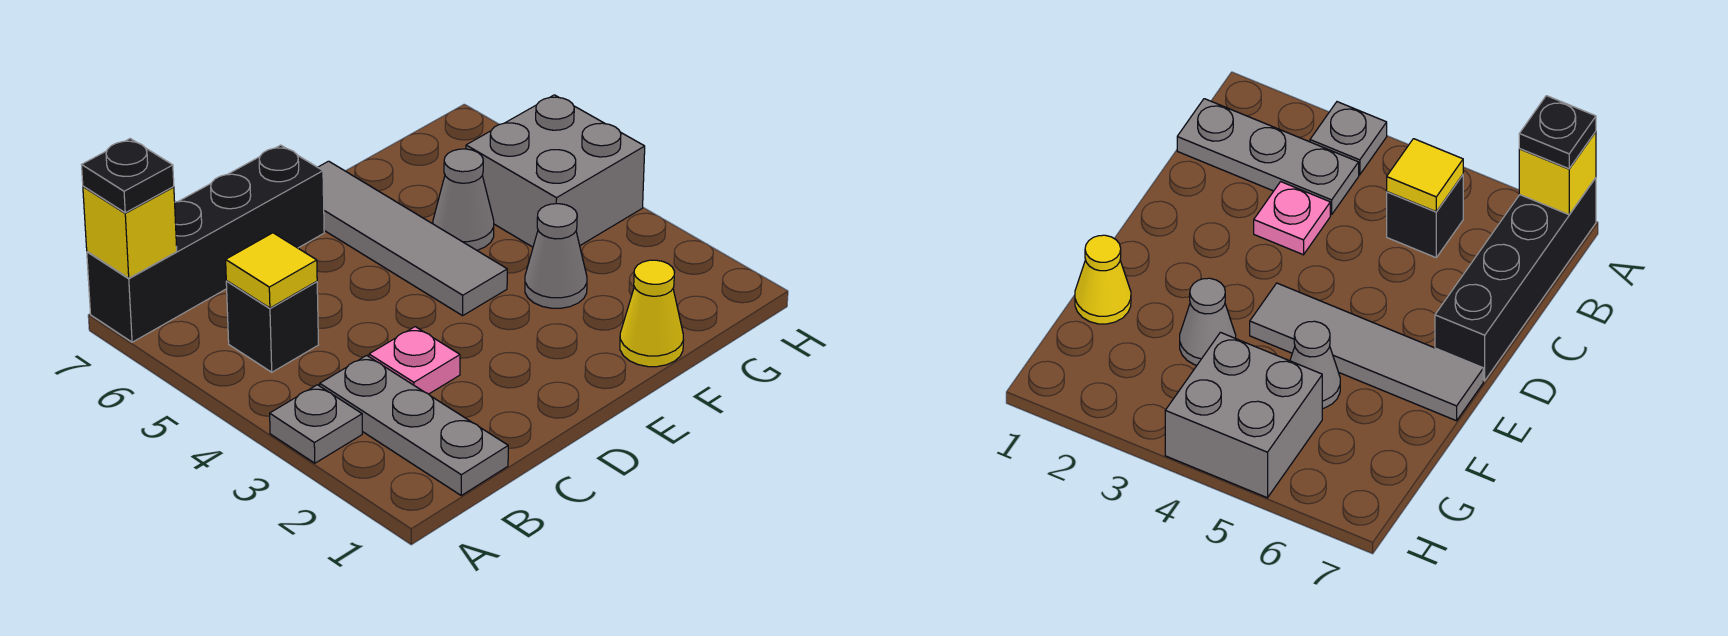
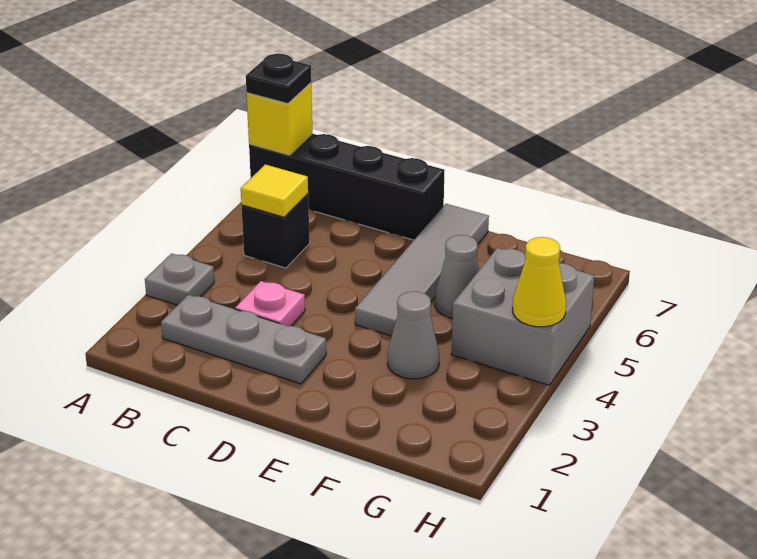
grey plate B1:B3 level 1 -> grey plate B2:D2 level 1
yellow cone F1 level 1 -> yellow cone H4 level 2

